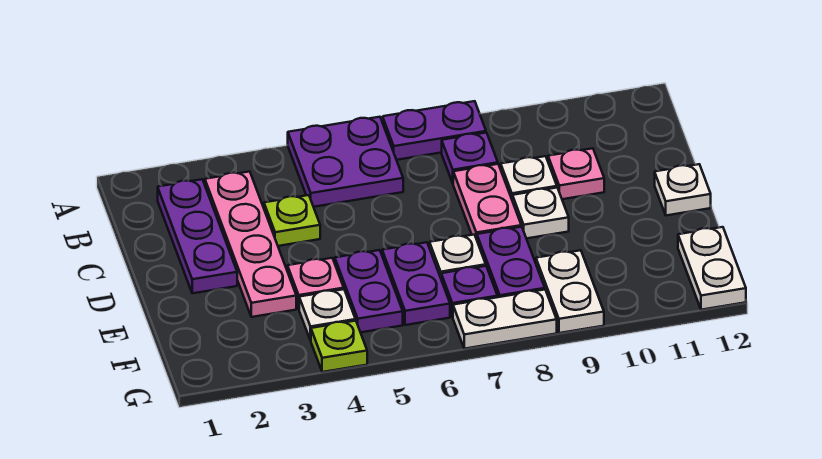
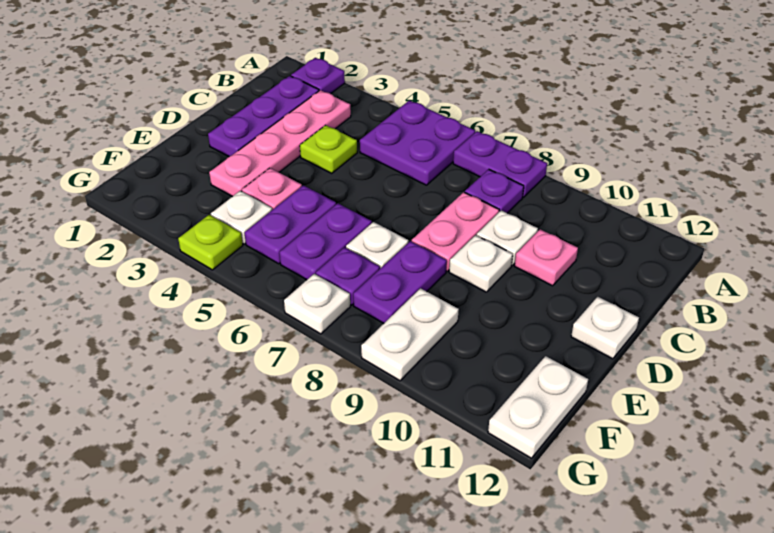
none -> purple plate A2 level 1
white plate G7:G8 level 1 -> white plate G7 level 1

